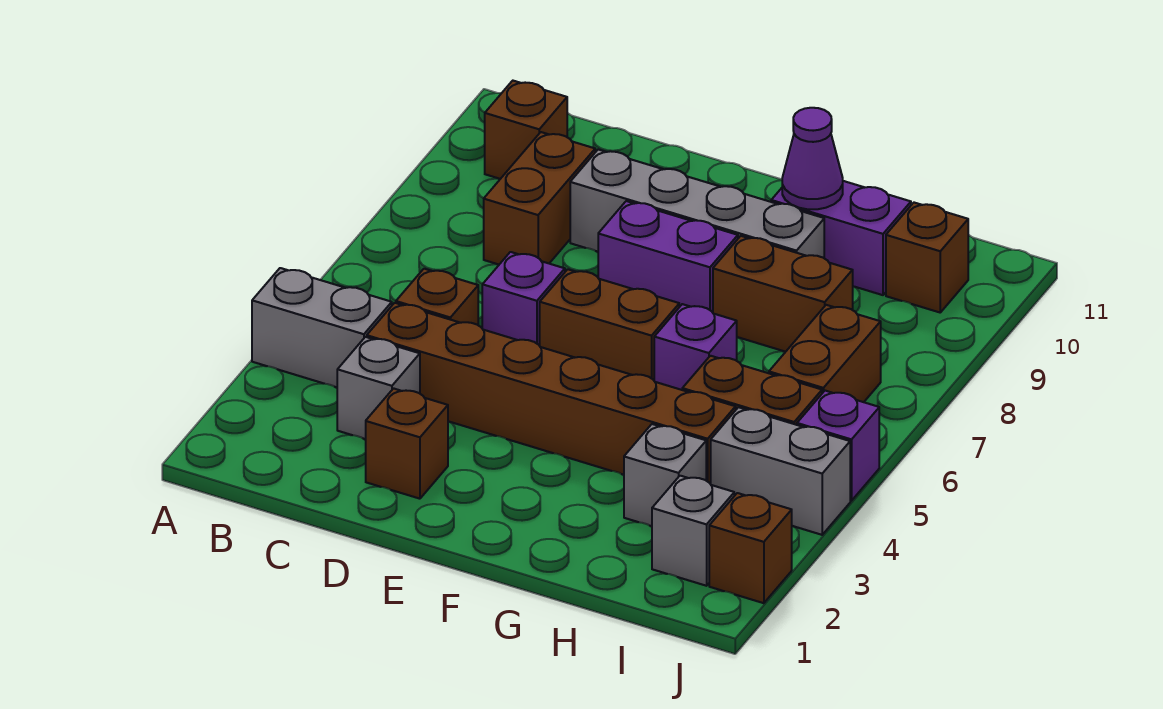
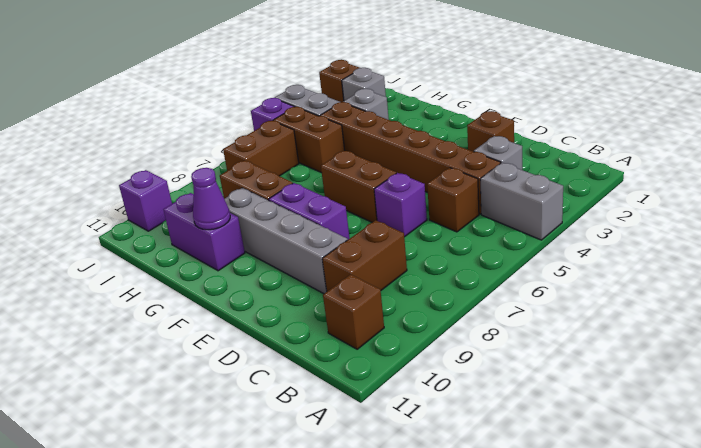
purple brick G6 level 1 -> purple brick J10 level 1
brown brick I10 level 1 -> none

